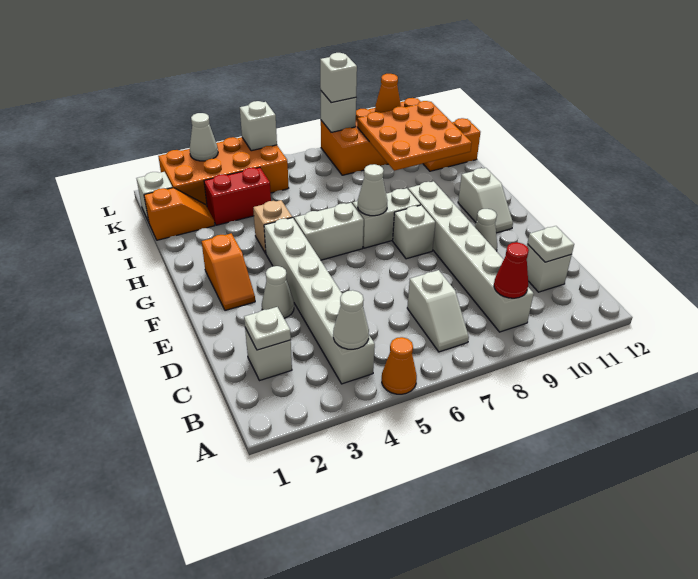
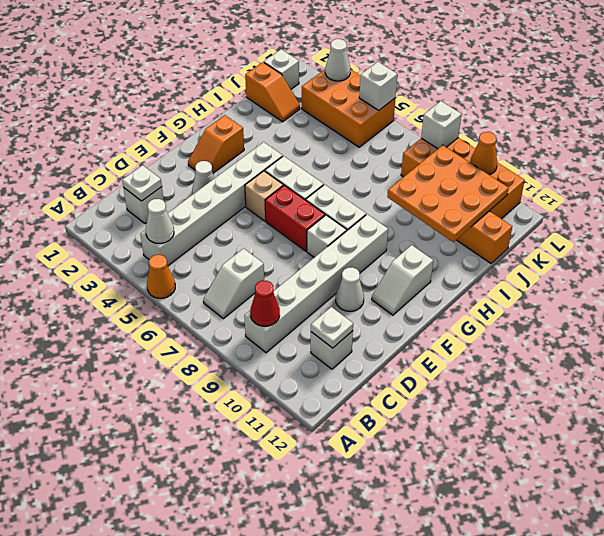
white cone G7 level 2 -> none
tan brick H4 level 1 -> tan brick F5 level 1
red brick J3:J4 level 1 -> red brick F6:F7 level 1
orange brick K2:L5 level 1 -> orange brick K3:L5 level 1
white brick L8 level 3 -> none

